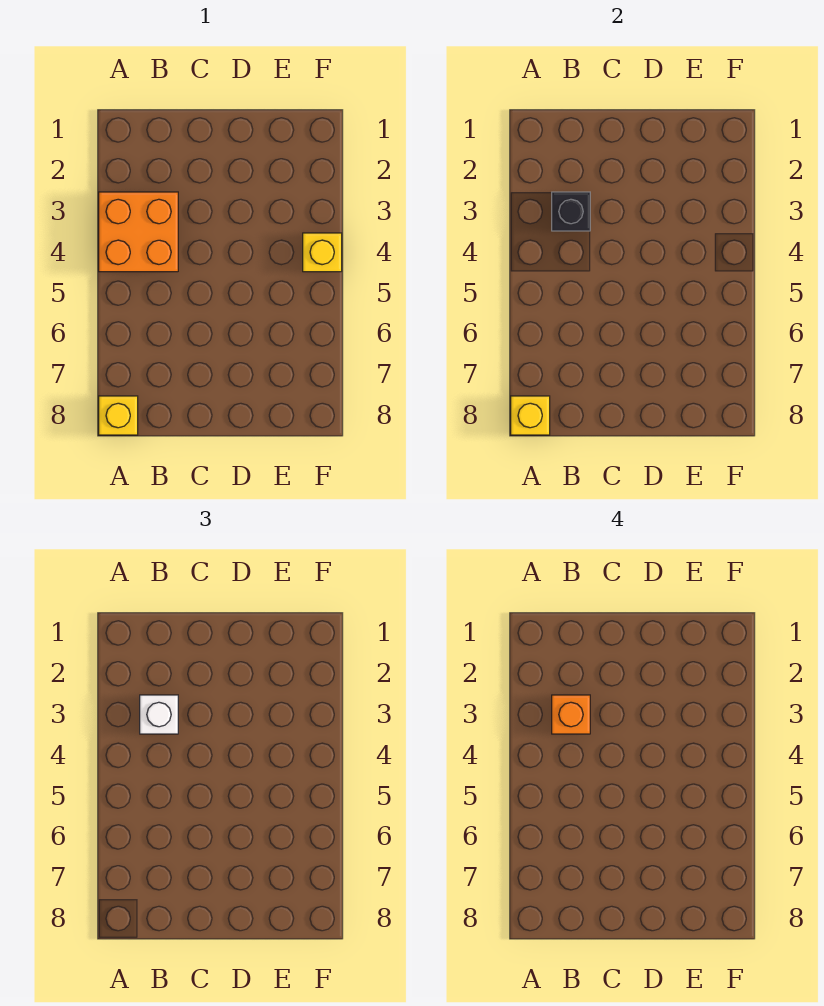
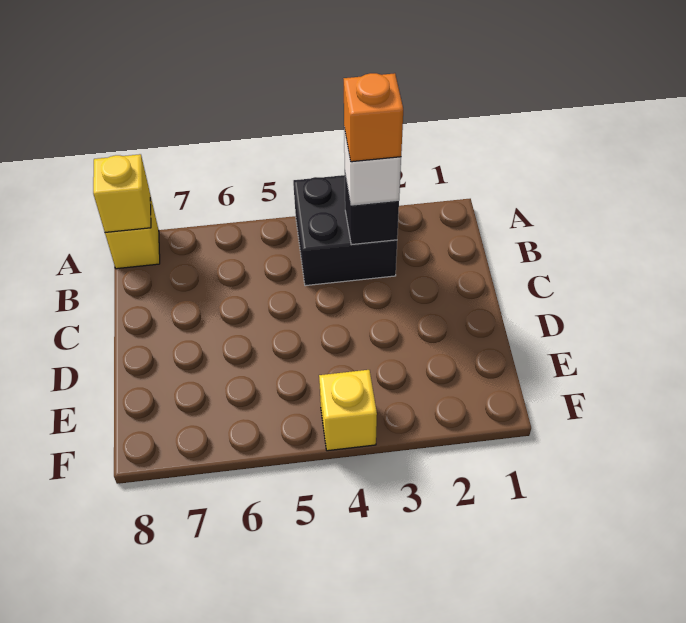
orange brick A3:B4 level 1 -> black brick A3:B4 level 1

